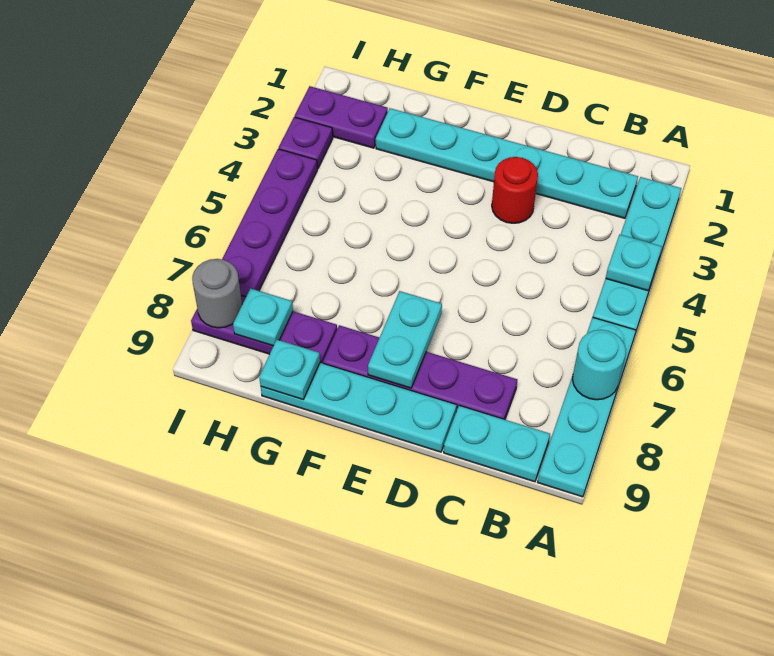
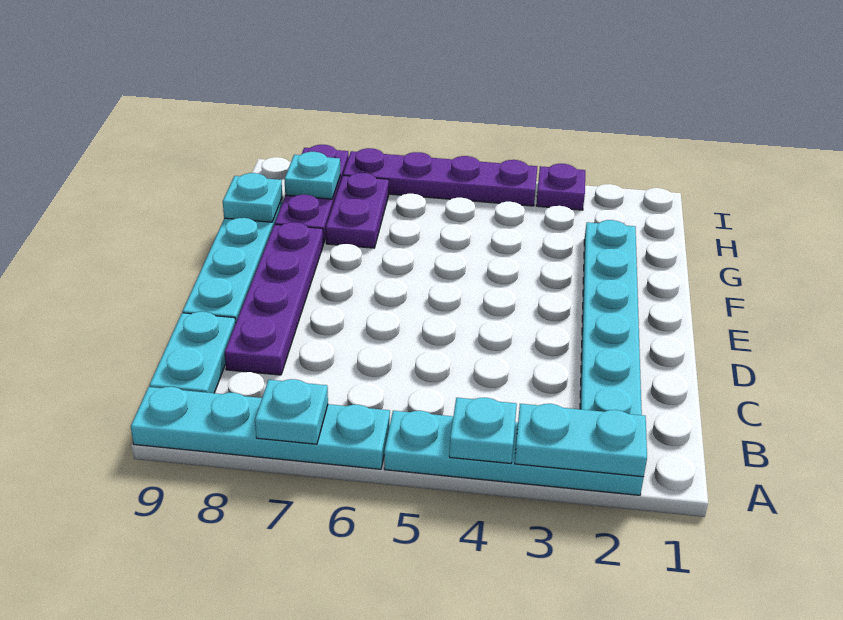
cyan round brick A7 level 2 -> cyan plate A7 level 2
red round brick D3 level 1 -> none
cyan plate E7:E8 level 2 -> cyan plate A2:A3 level 2
purple plate H2:I2 level 1 -> purple plate G7:H7 level 1
grey round brick I8 level 2 -> none

